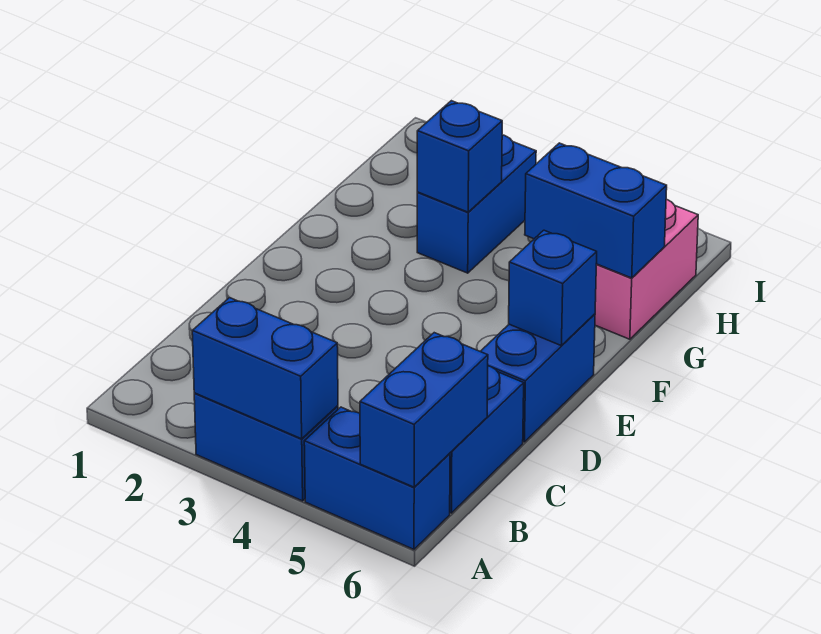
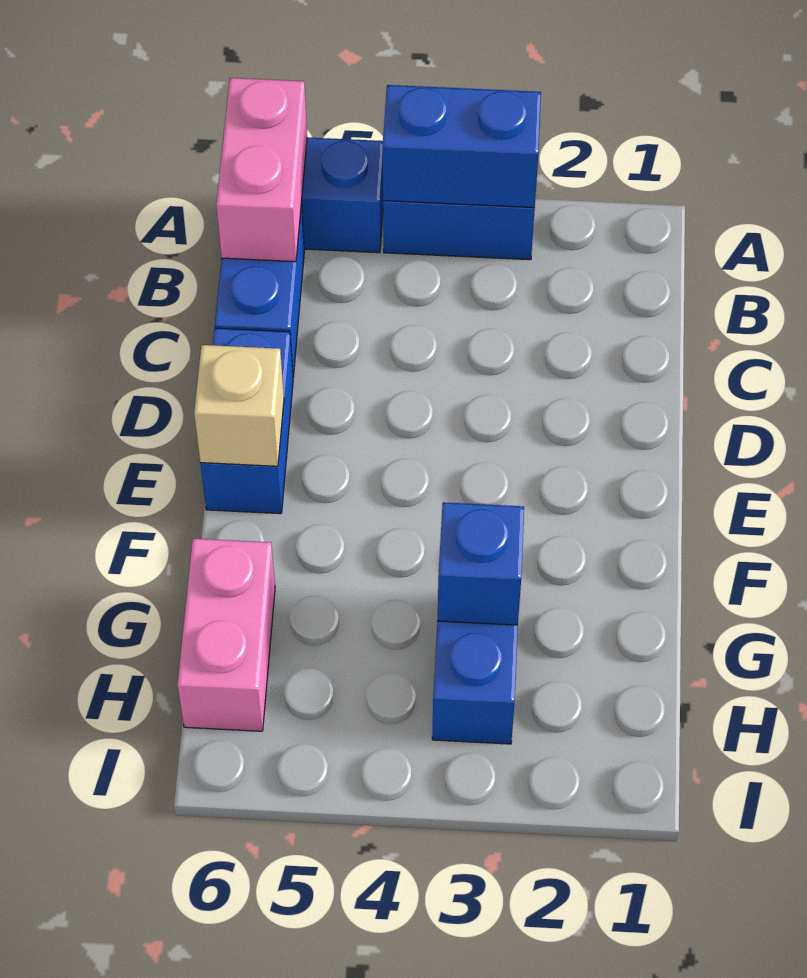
blue brick A6:B6 level 2 -> pink brick A6:B6 level 2
blue brick E6 level 2 -> tan brick E6 level 2
blue brick G5:G6 level 2 -> none

